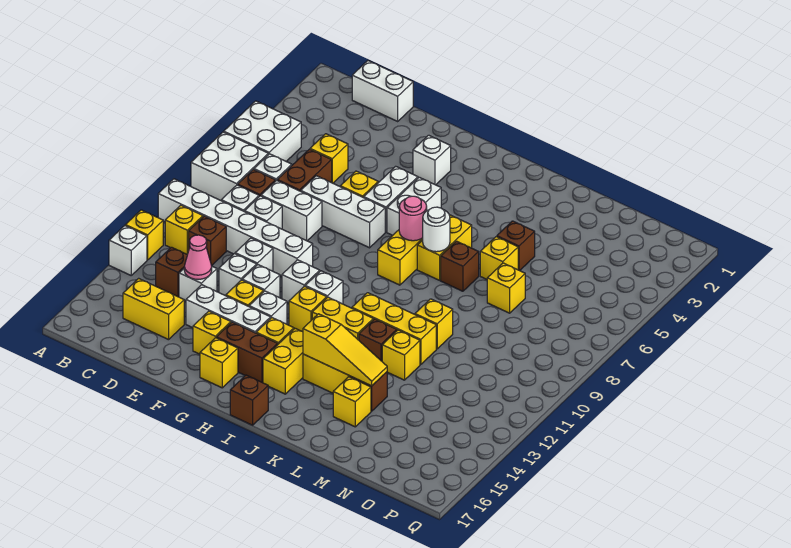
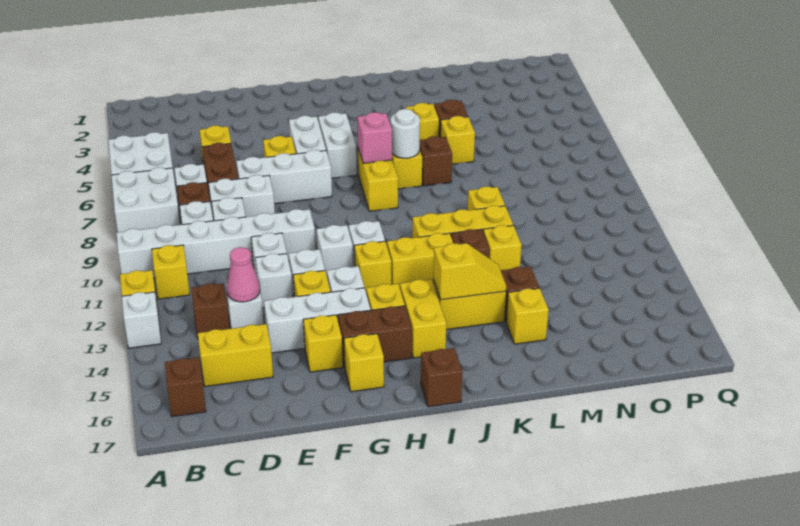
white brick C1:D1 level 1 -> none
brown brick C11 level 1 -> brown brick B16 level 1
white brick G3 level 1 -> none
pink round brick I7 level 2 -> pink brick I7 level 2
yellow slope J14:L14 level 2 top J -> yellow slope J14:K14 level 2 top J
yellow brick M7 level 1 -> yellow brick K5 level 1

